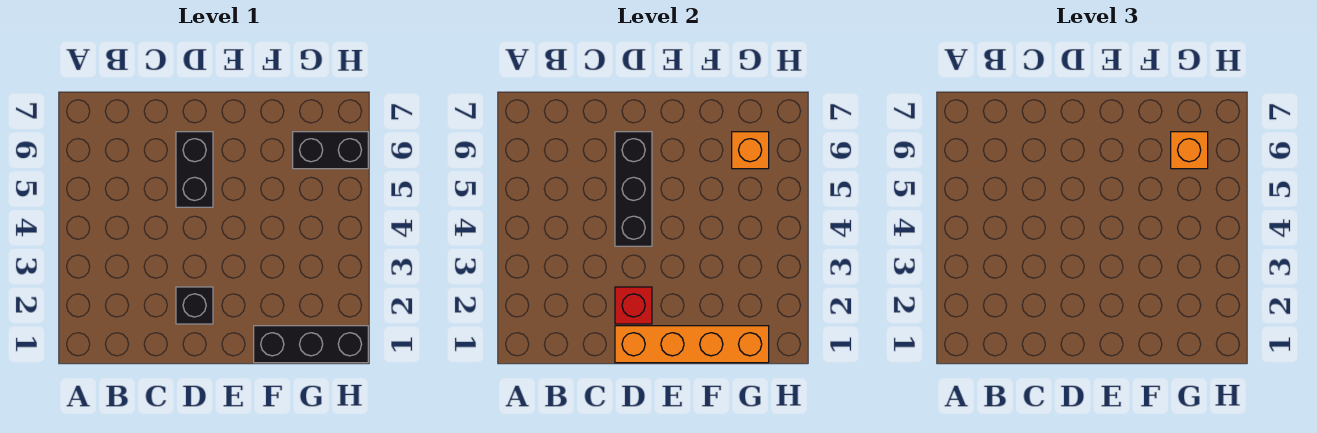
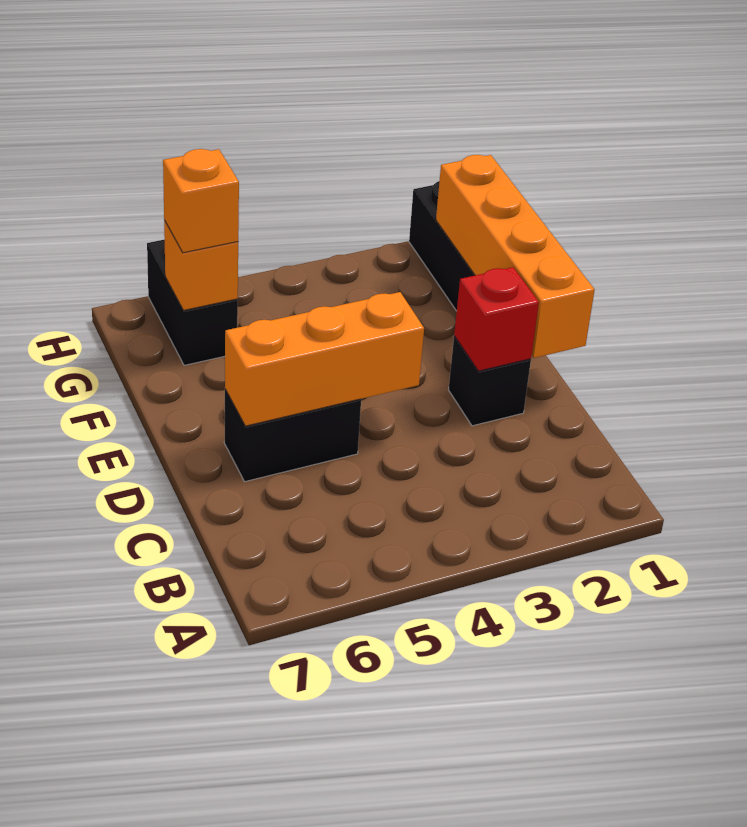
black brick D4:D6 level 2 -> orange brick D4:D6 level 2

